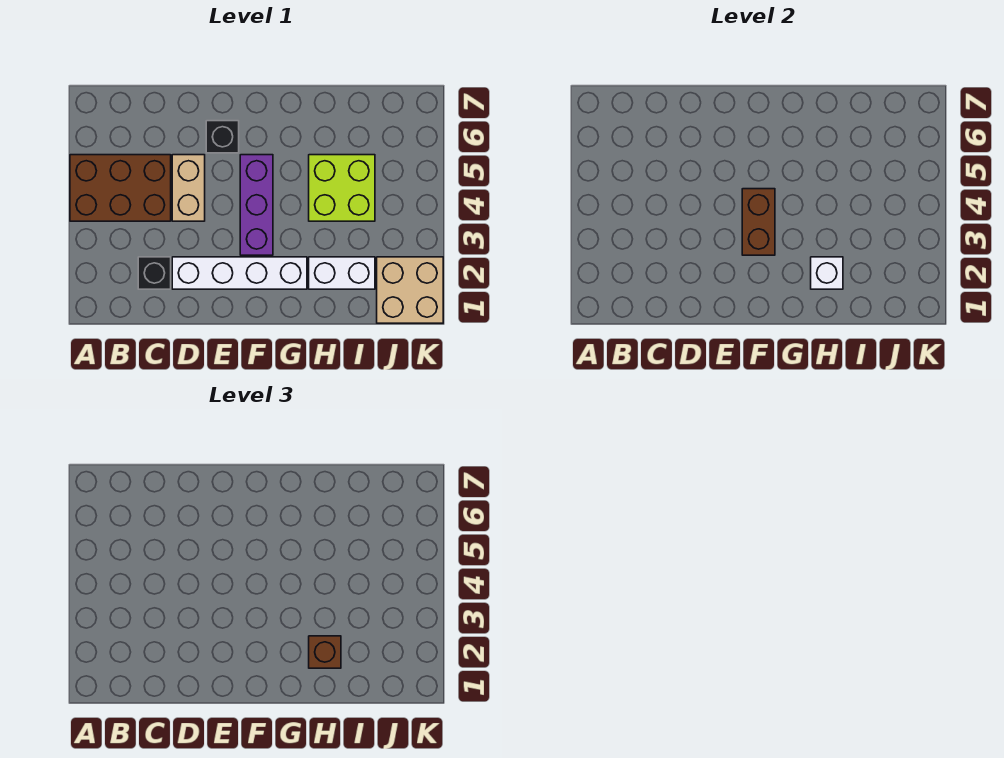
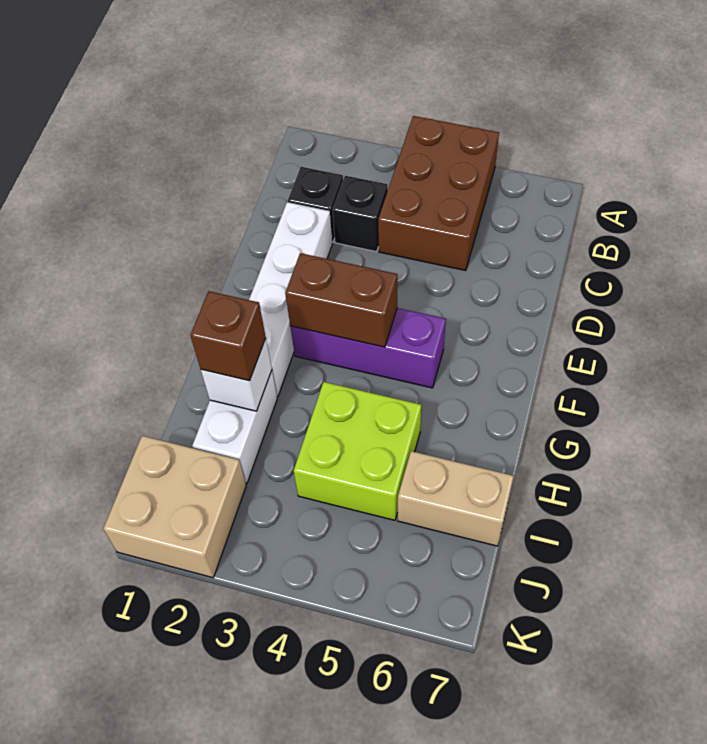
tan brick D4:D5 level 1 -> tan brick I6:I7 level 1
black brick E6 level 1 -> black brick C3 level 1

